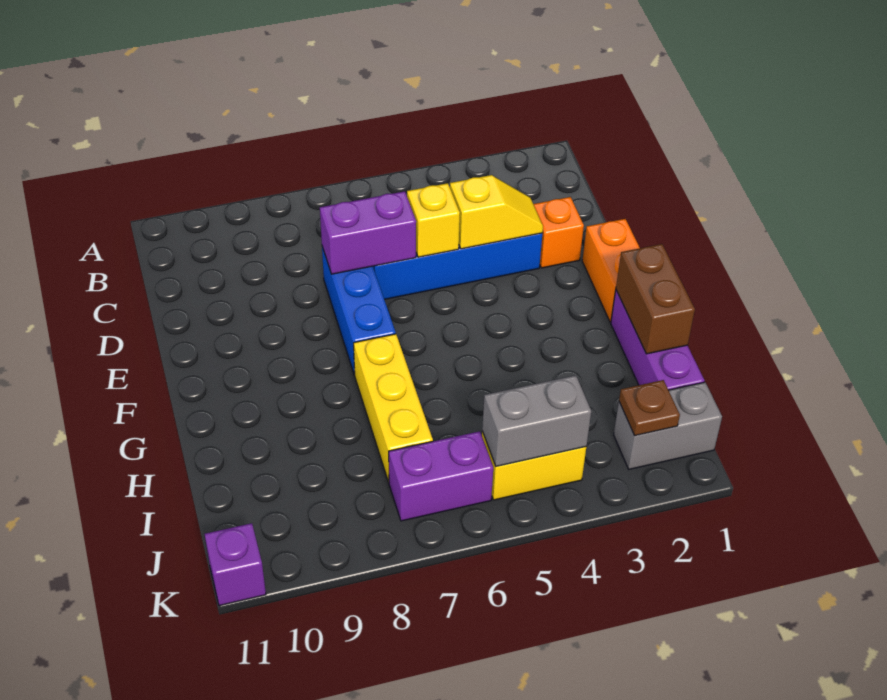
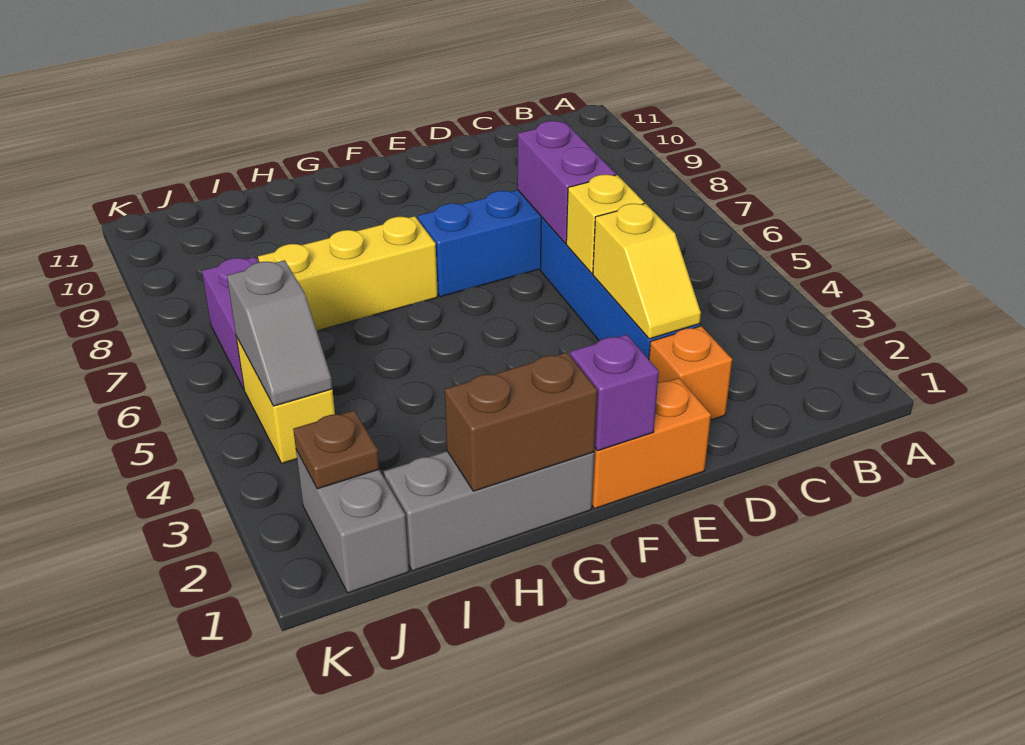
purple brick G1:I1 level 1 -> grey brick G1:I1 level 1
grey brick J4:J5 level 2 -> grey slope J4:J5 level 2 top 5
purple brick K11 level 1 -> purple brick F1 level 2

